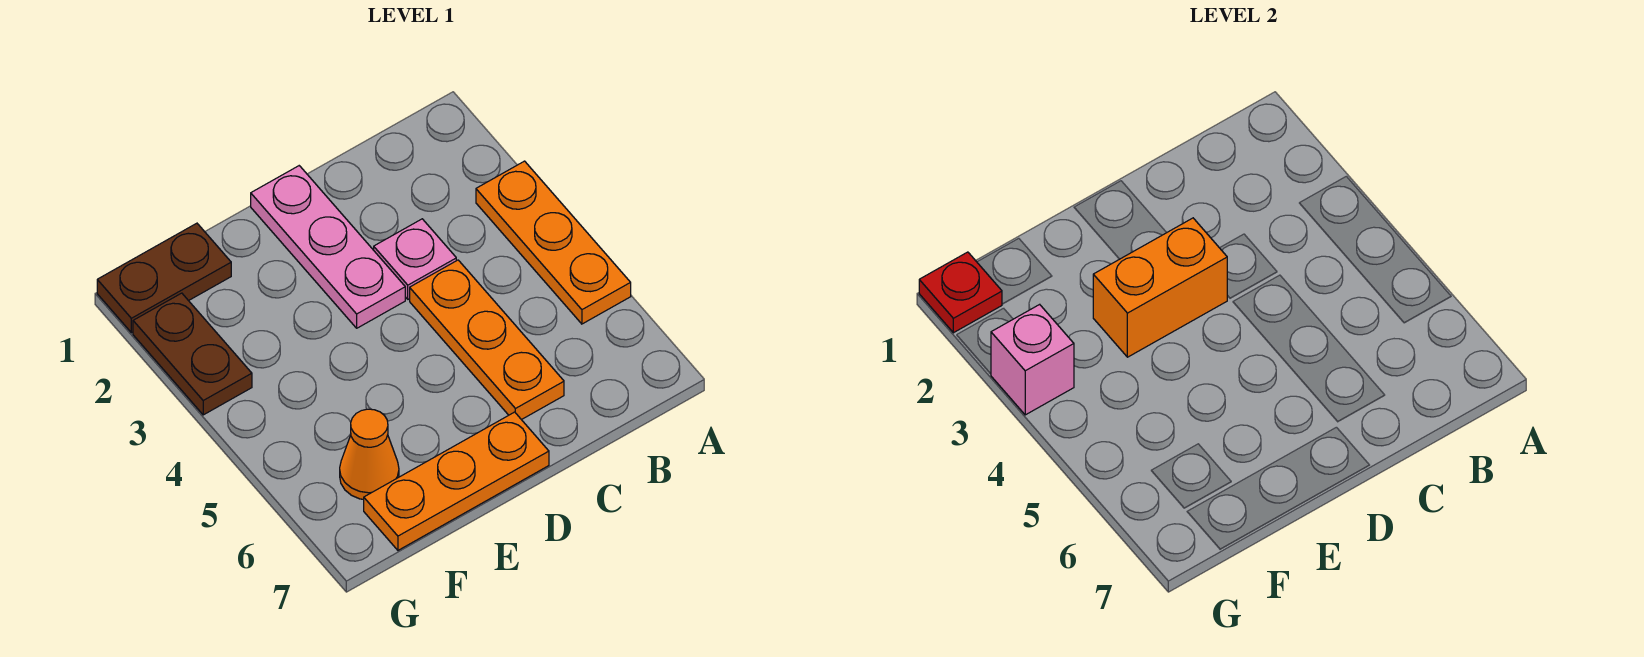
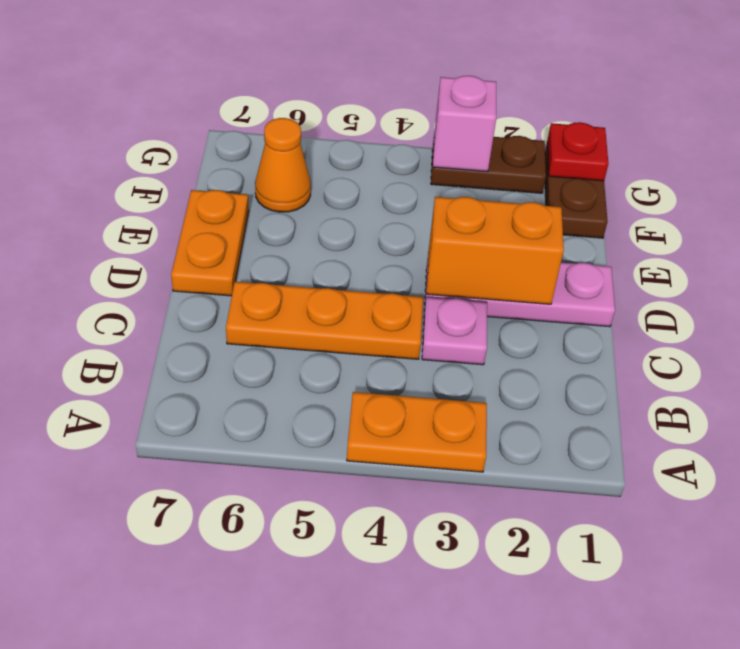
orange plate A3:A5 level 1 -> orange plate A3:A4 level 1
orange brick D3:E3 level 2 -> orange brick D2:D3 level 2
orange plate D7:F7 level 1 -> orange plate D7:E7 level 1

